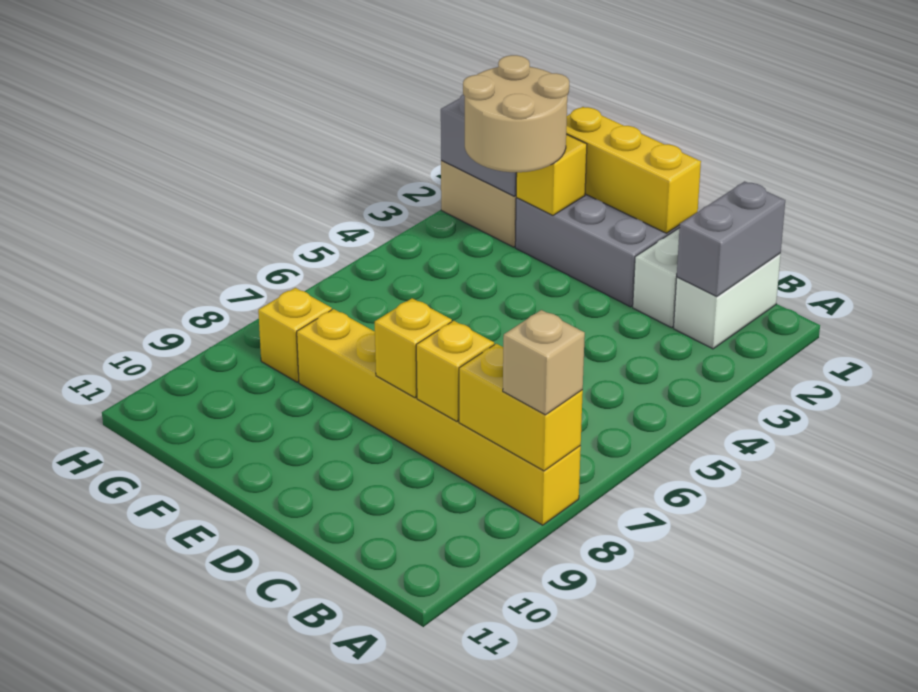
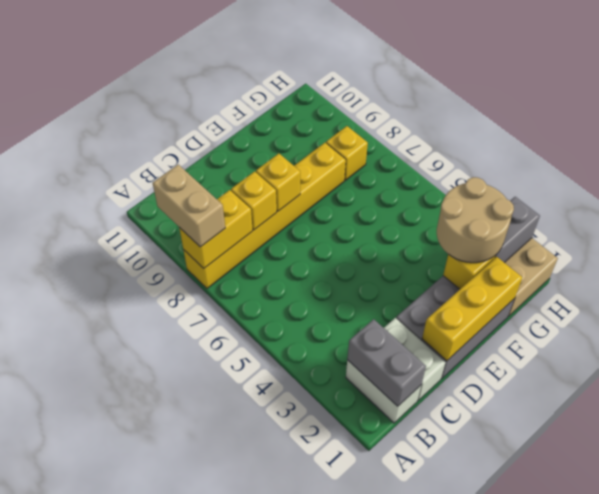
tan brick A8 level 3 -> tan brick A8:A9 level 3

